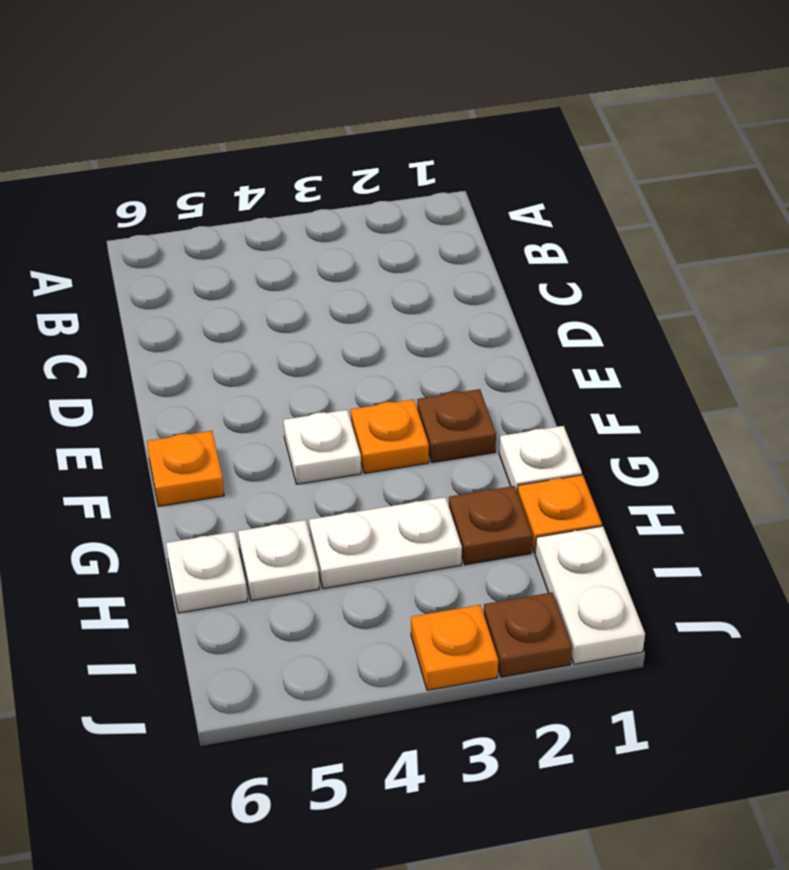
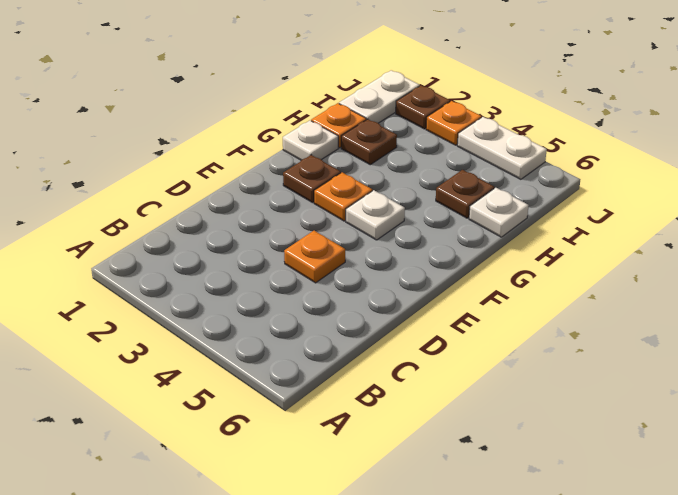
orange plate F6 level 1 -> orange plate D4 level 1
white plate H3:H4 level 1 -> white plate J4:J5 level 1
white plate H5 level 1 -> brown plate H5 level 1

